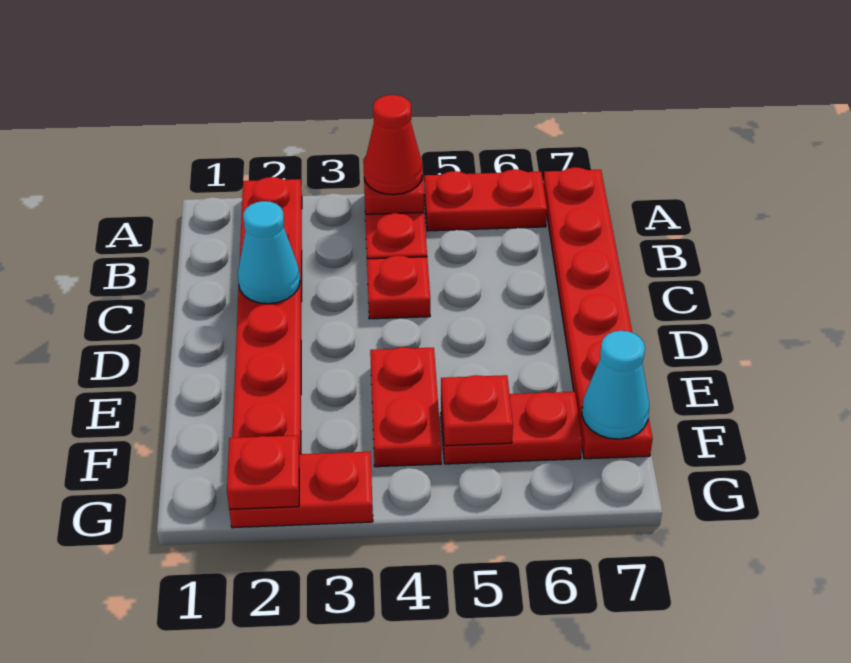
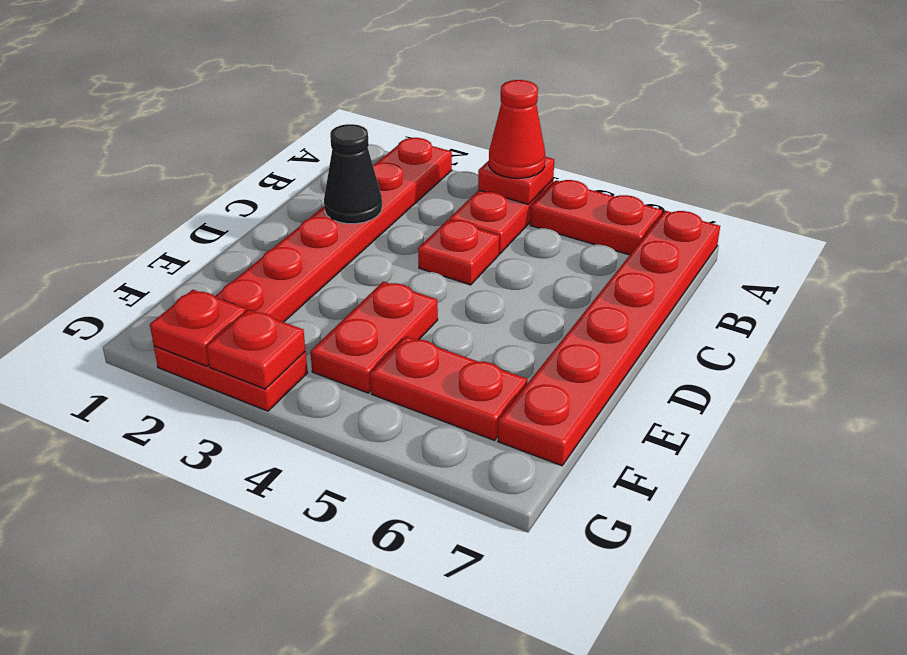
cyan cone C2 level 2 -> black cone C2 level 2
red plate F5 level 2 -> red plate G3 level 2
cyan cone F7 level 2 -> none

